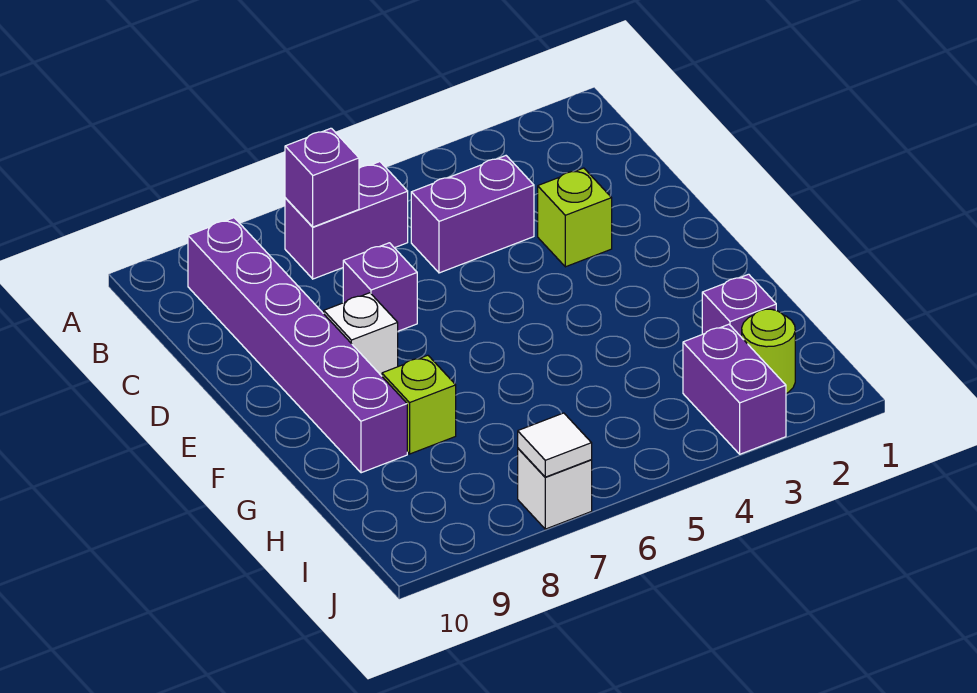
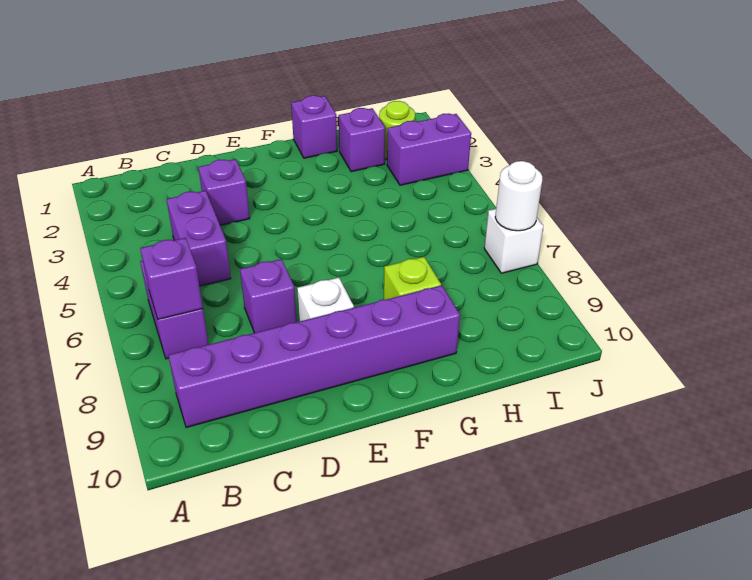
lime brick D3 level 1 -> purple brick D3 level 1
none -> purple brick G1 level 1
white tile J7 level 2 -> white round brick J7 level 2

